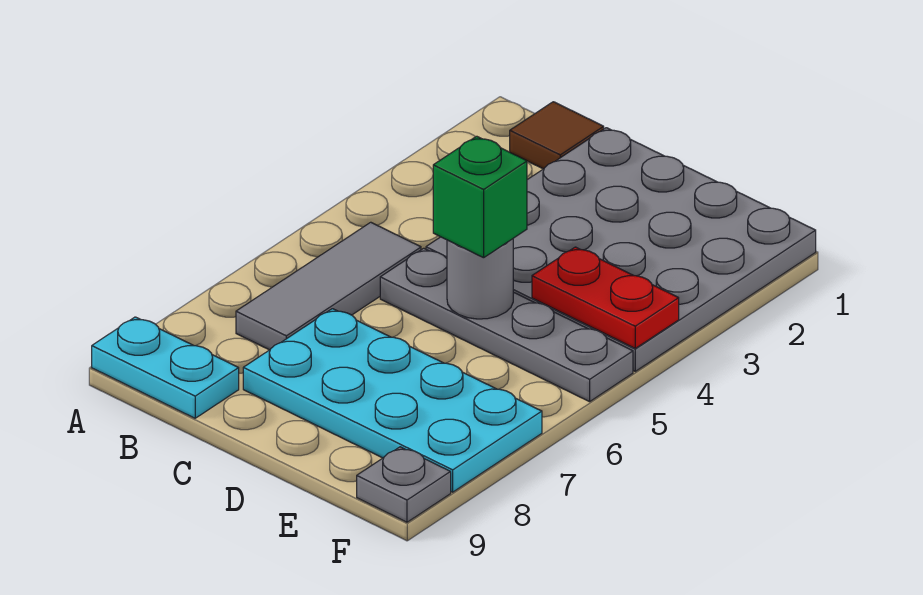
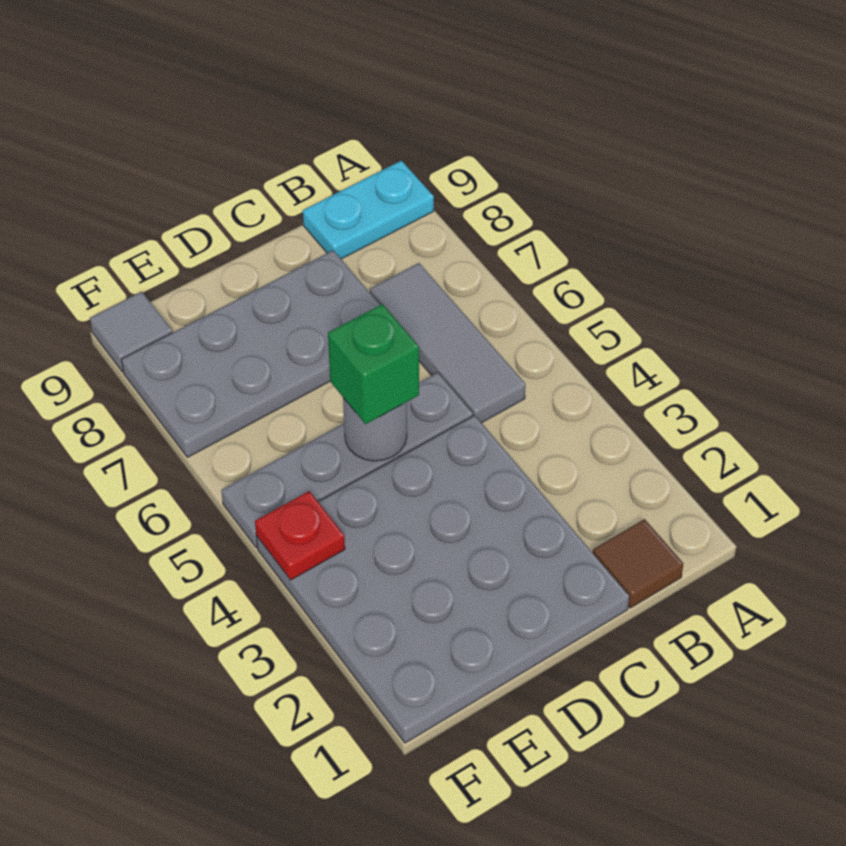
cyan plate C7:F8 level 1 -> grey plate C7:F8 level 1
red plate E4:F4 level 2 -> red plate F4 level 2
grey plate F9 level 1 -> grey tile F9 level 1

